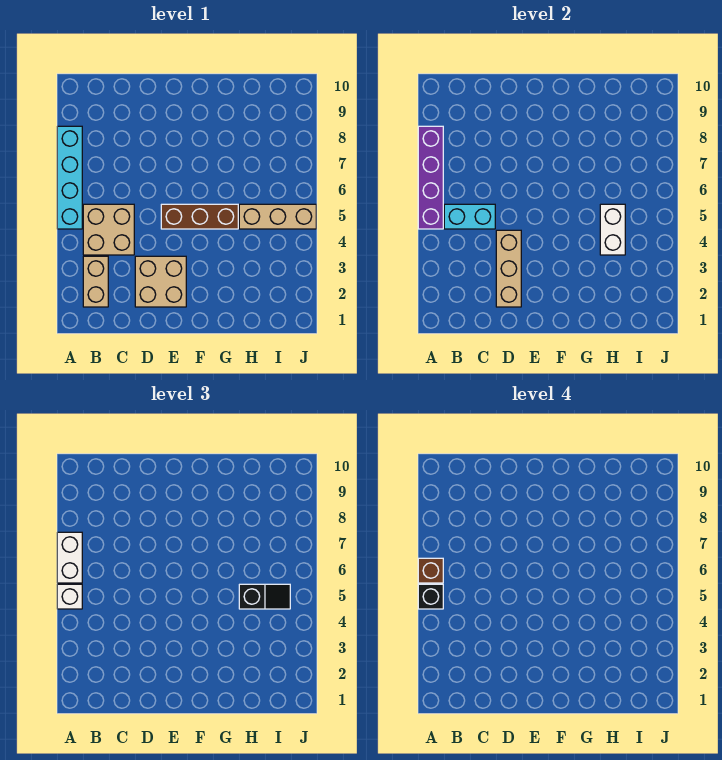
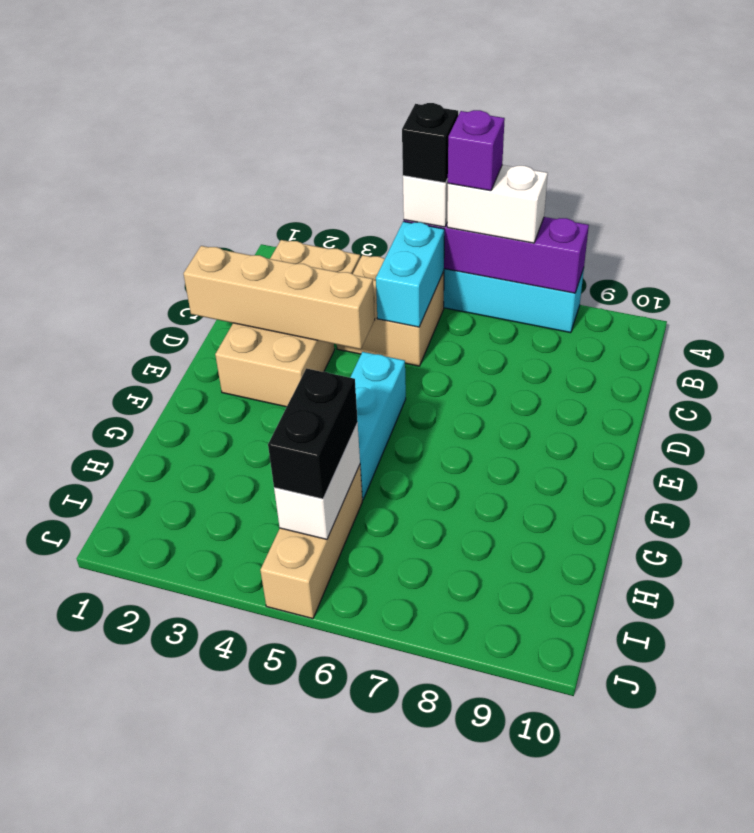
brown brick A6 level 4 -> purple brick A6 level 4
tan brick D2:D4 level 2 -> tan brick D1:D4 level 2
brown brick E5:G5 level 1 -> cyan brick E5:G5 level 1
white brick H4:H5 level 2 -> white brick H5:I5 level 2
black slope H5:I5 level 3 top H -> black brick H5:I5 level 3

